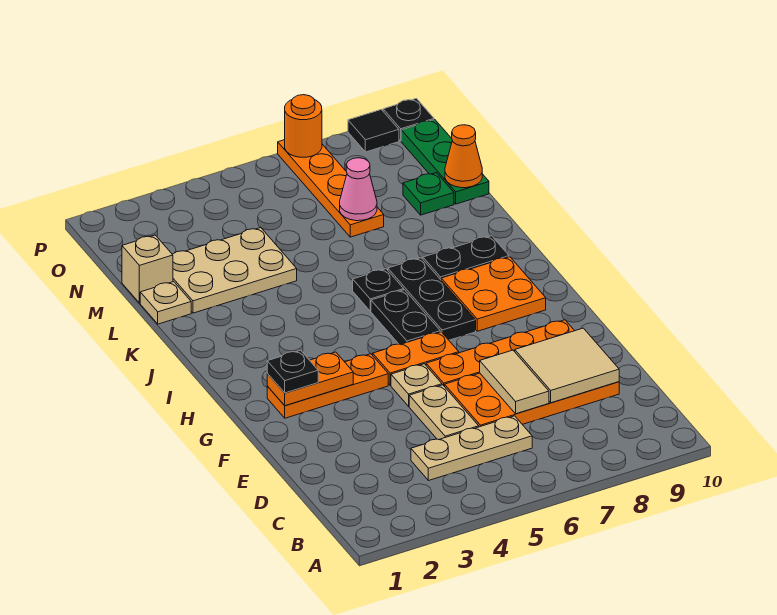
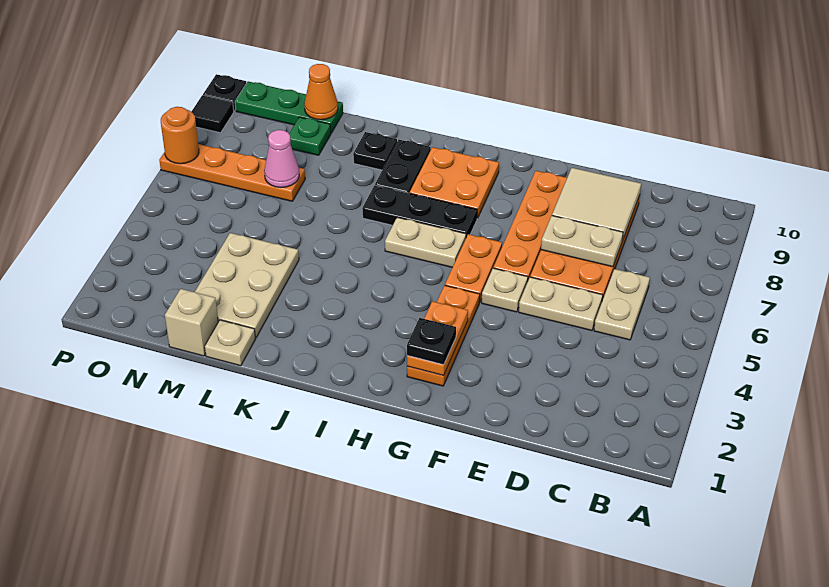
tan plate C4:C6 level 1 -> tan plate C5:C6 level 1
tan tile D7:E7 level 2 -> tan plate D7:E7 level 2
black plate H6:I6 level 1 -> tan plate H6:I6 level 1
black plate J6 level 1 -> black plate K9 level 1

